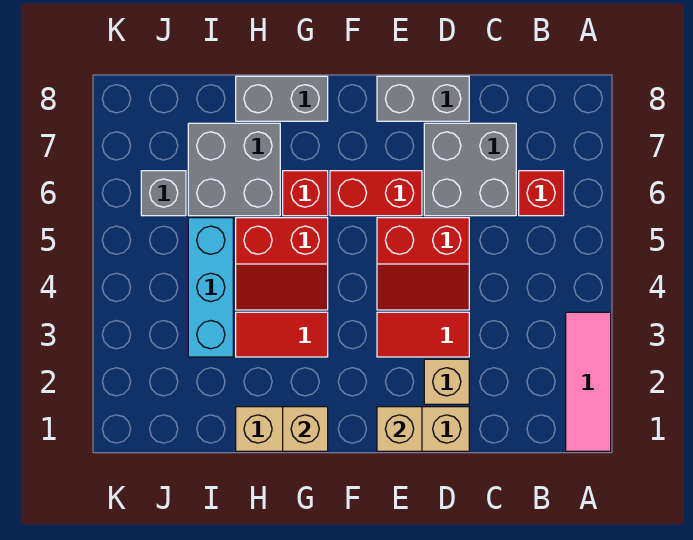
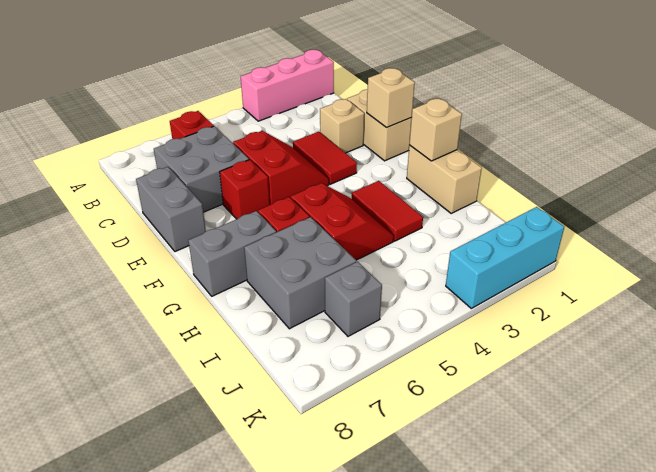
pink tile A1:A3 level 1 -> pink brick A1:A3 level 1
red brick E6:F6 level 1 -> red brick E6 level 1
grey brick G8:H8 level 1 -> grey brick G7:G8 level 1
cyan brick I3:I5 level 1 -> cyan brick K1:K3 level 1

